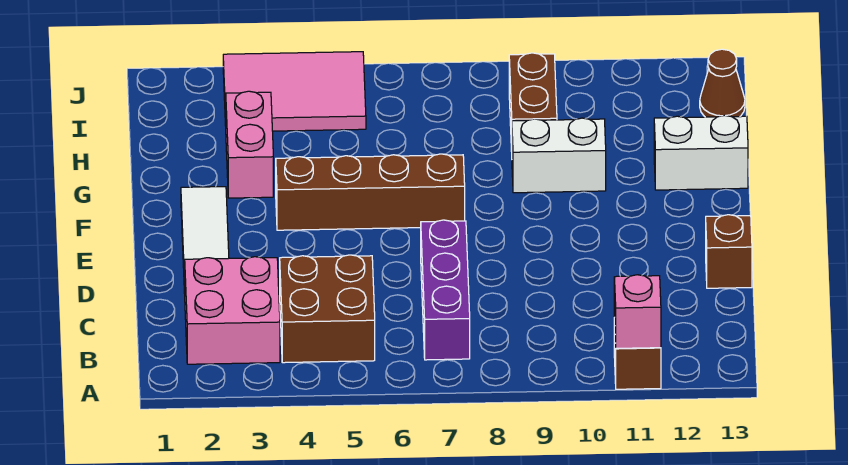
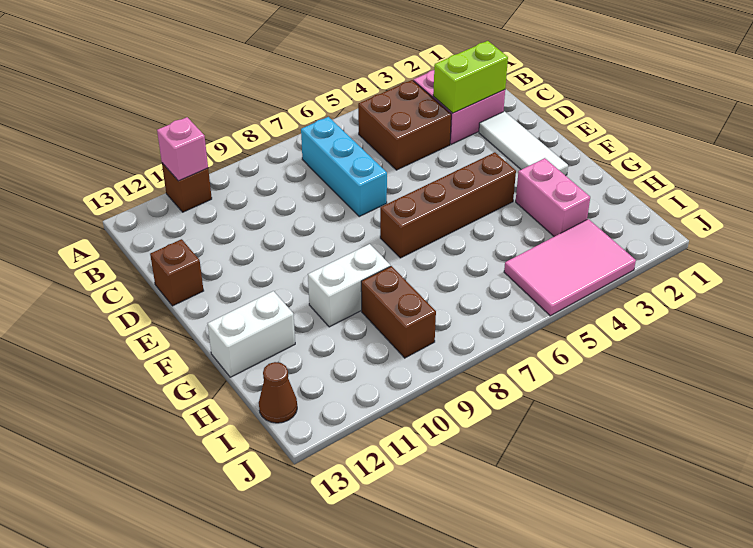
purple brick B7:D7 level 1 -> cyan brick B7:D7 level 1
none -> lime brick C2:C3 level 2

